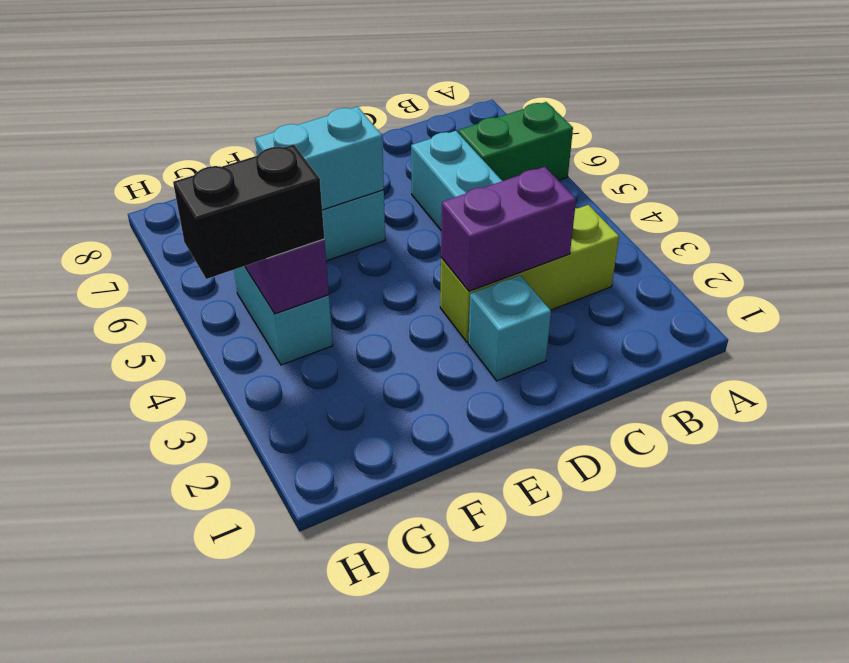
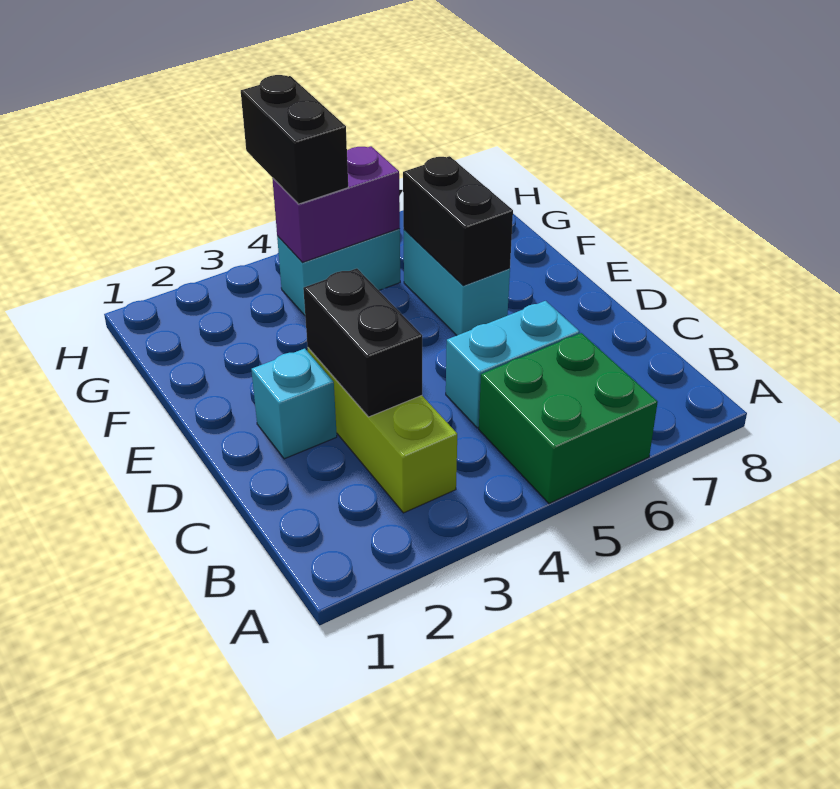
green brick A6:B6 level 1 -> green brick A5:B6 level 1
purple brick C3:D3 level 2 -> black brick C3:D3 level 2
cyan brick E6:F6 level 2 -> black brick E6:F6 level 2

